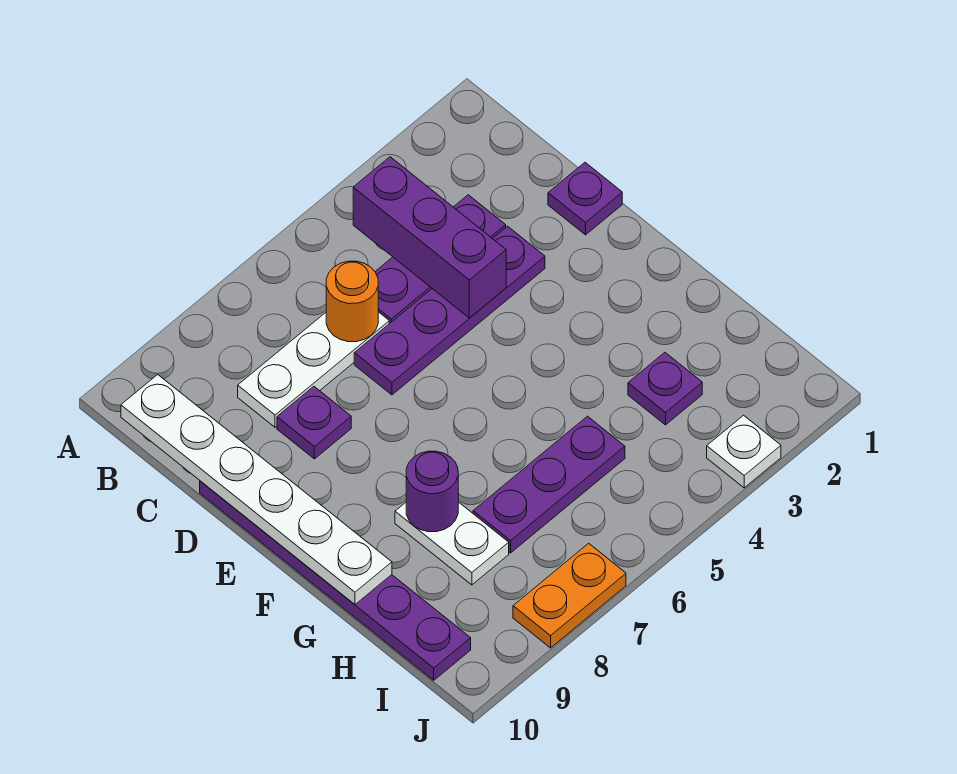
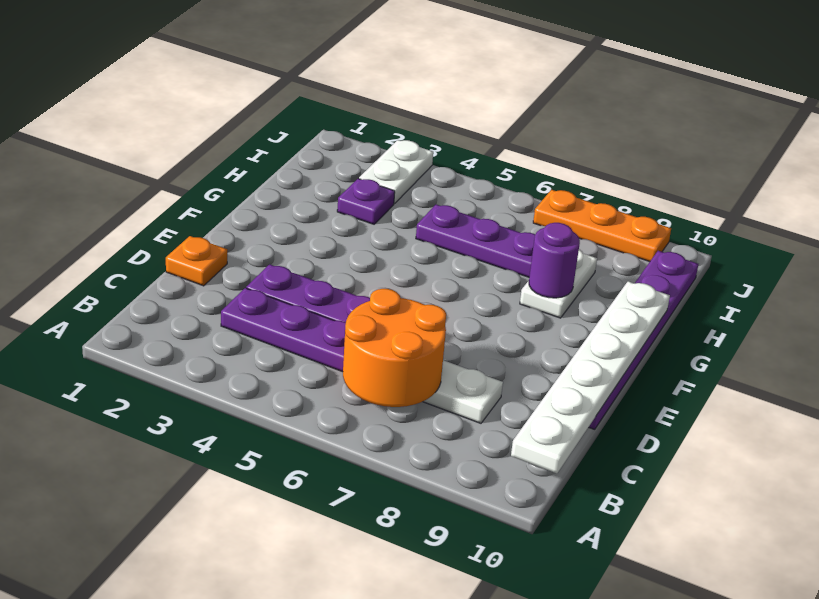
purple brick B4:D4 level 2 -> none
orange round brick C6 level 2 -> orange round brick B6:C7 level 2
purple plate D1 level 1 -> orange plate D1 level 1
purple plate D8 level 1 -> none
white plate J3 level 1 -> white plate I3:J3 level 1
orange plate J7:J8 level 1 -> orange plate J7:J9 level 1

